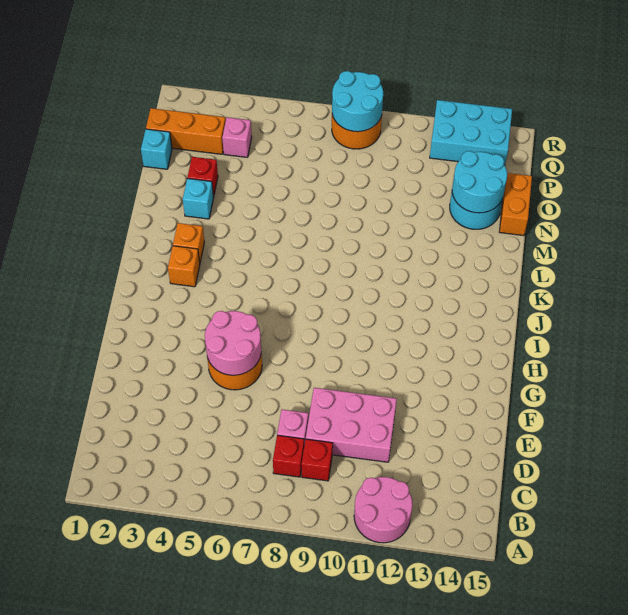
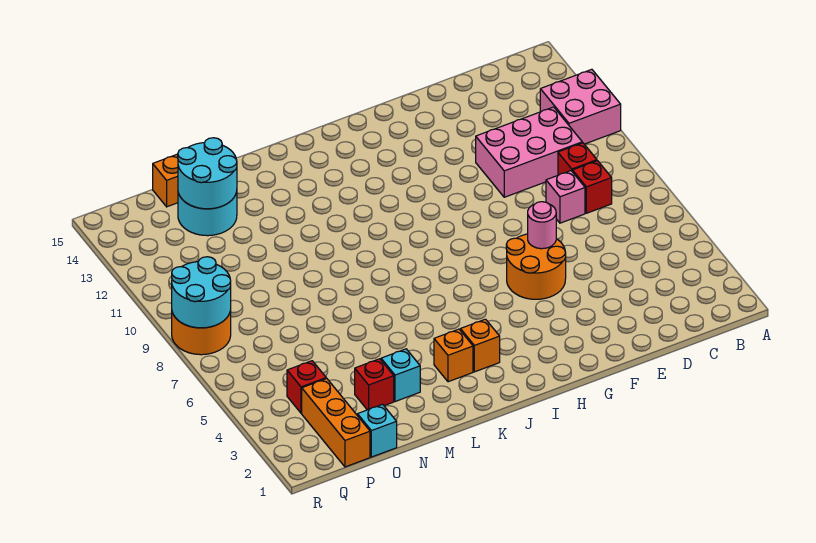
pink round brick A11:B12 level 1 -> pink brick A11:B12 level 1
pink brick D9:E11 level 1 -> pink brick C10:E11 level 1
pink round brick F5:G6 level 2 -> pink round brick F6 level 2
pink brick P4 level 1 -> red brick P4 level 1
cyan brick Q12:R14 level 1 -> none

